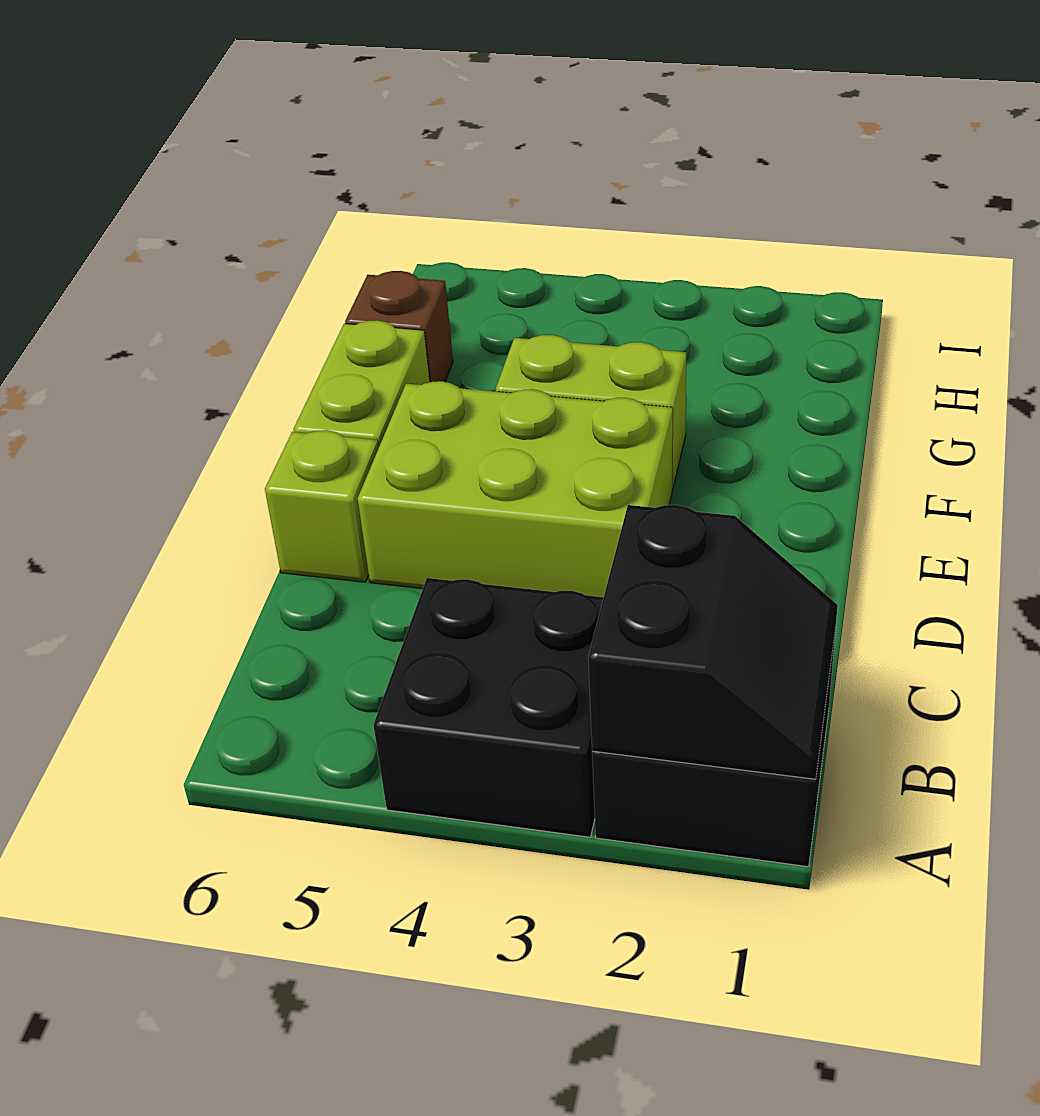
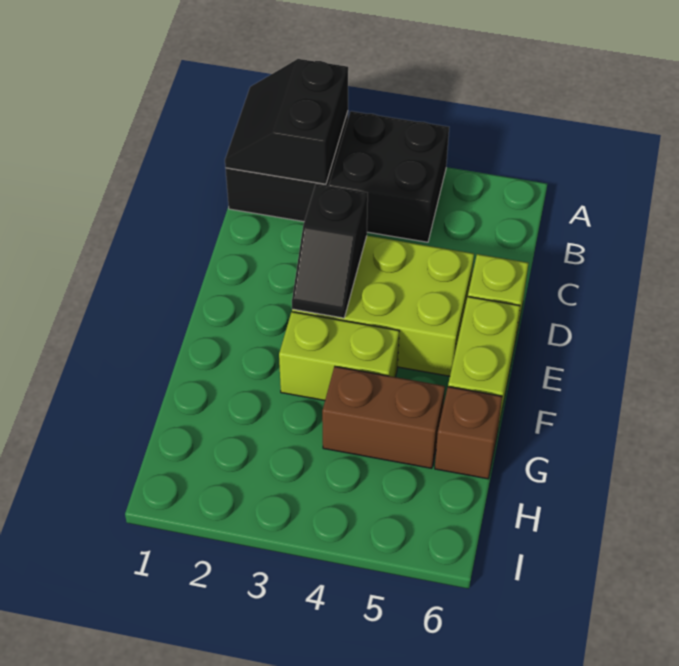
none -> black slope D3:E3 level 2 top D
none -> brown brick G4:G5 level 1

